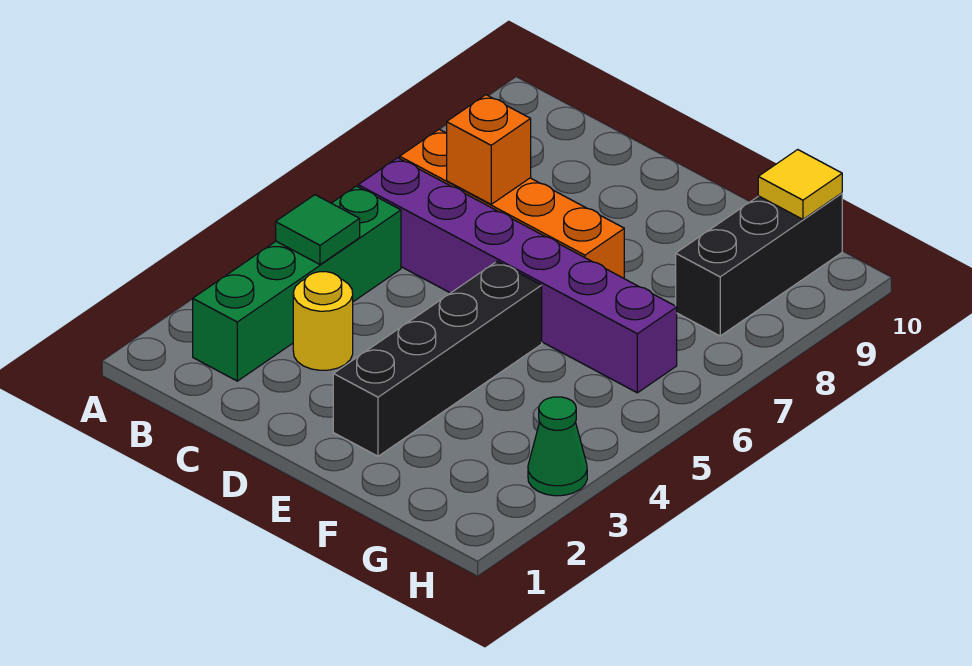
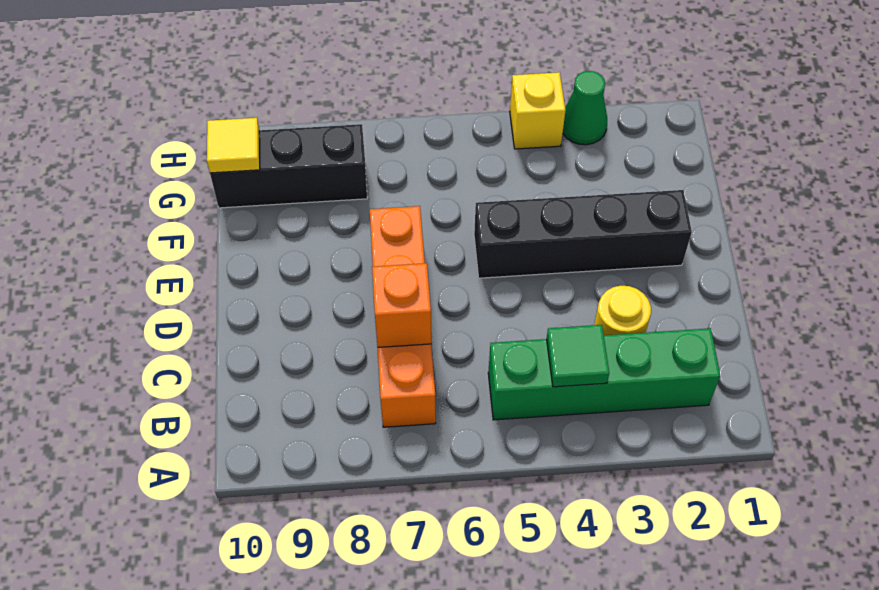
purple brick B6:G6 level 1 -> none
none -> yellow brick H4 level 1

